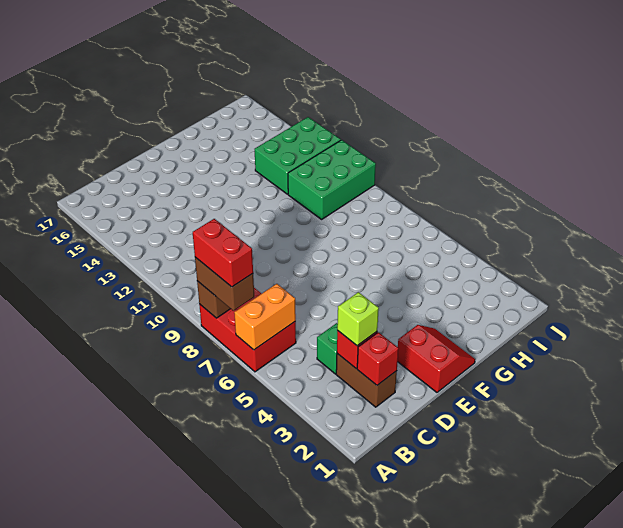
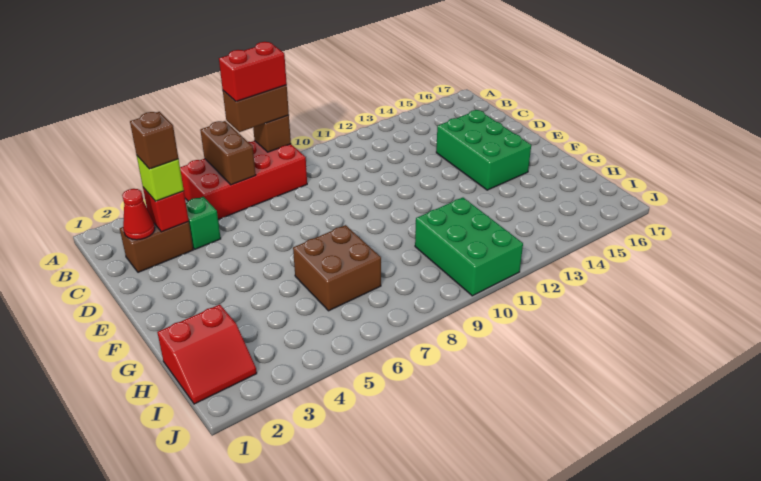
red brick A6:B8 level 1 -> red brick A5:B8 level 1
orange brick A6:B6 level 2 -> brown brick A6:B6 level 2
red brick C2 level 2 -> red cone C2 level 2
none -> brown brick C3 level 4
red slope E1:F2 level 1 top E -> red slope H1:I2 level 1 top H
none -> brown brick G6:H7 level 1
green brick H12:J13 level 1 -> green brick D14:F15 level 1

